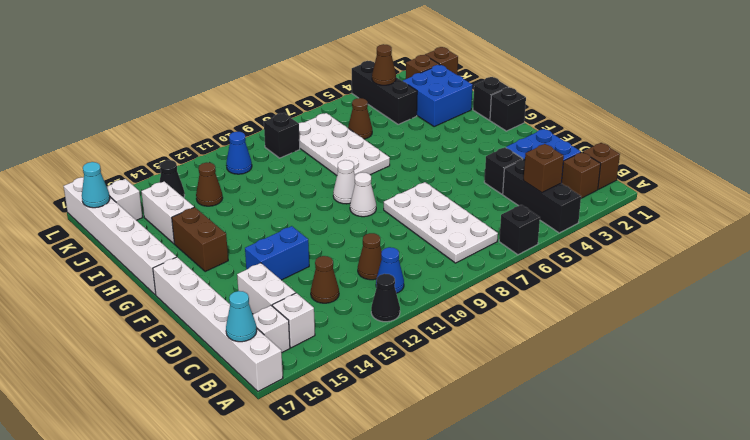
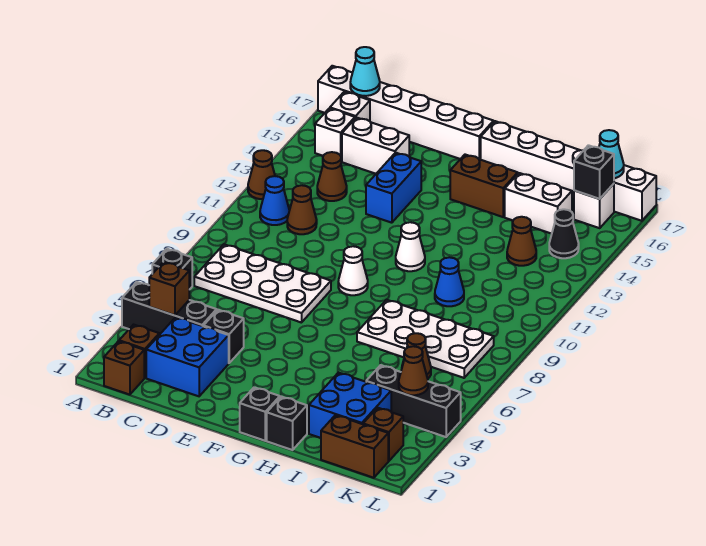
black cone A12 level 1 -> brown cone A12 level 1
white cone G9 level 1 -> white cone G11 level 1
brown brick K1 level 1 -> brown brick J1:K1 level 1
black brick K9 level 1 -> black brick K16 level 2
blue cone K11 level 1 -> blue cone I10 level 1

